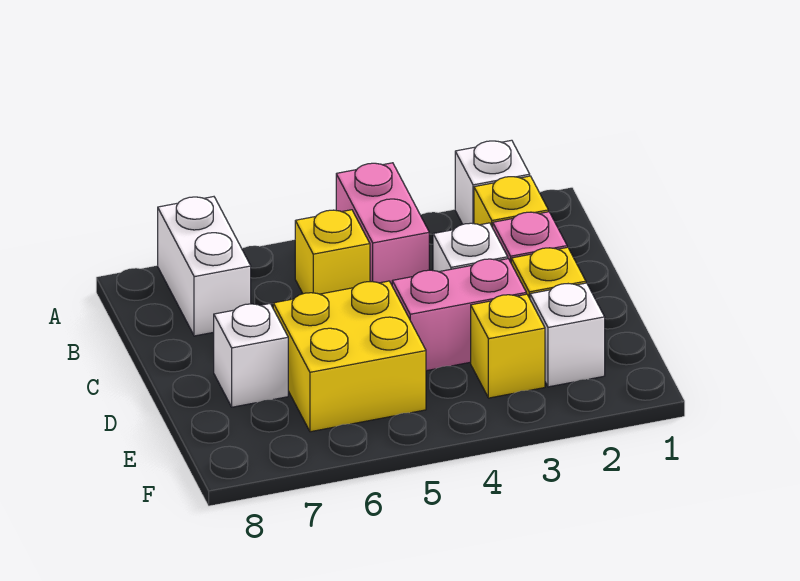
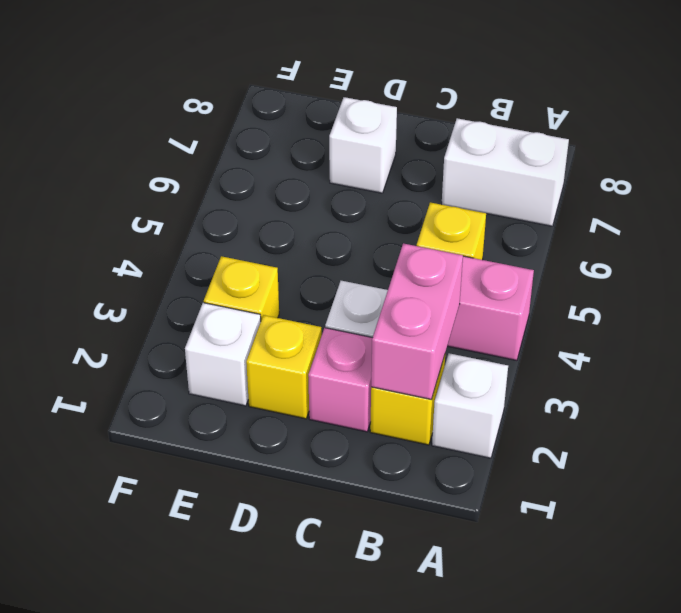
pink brick D3:D4 level 1 -> pink brick B2:B3 level 2
yellow brick D5:E6 level 1 -> none

